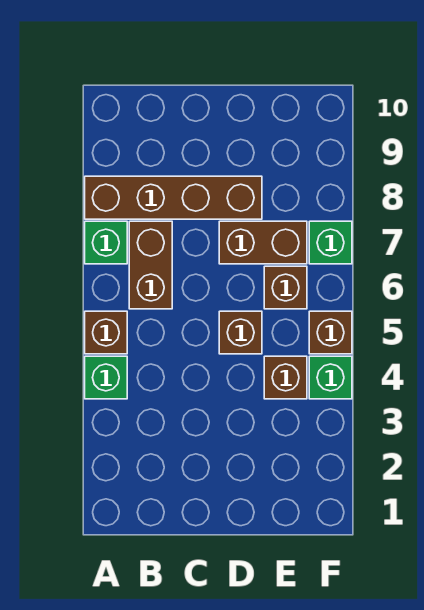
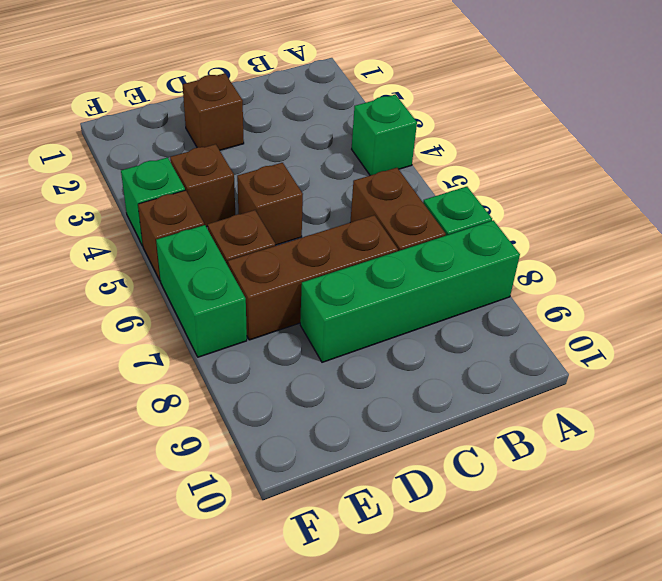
brown brick A5 level 1 -> brown brick D2 level 1
brown brick A8:D8 level 1 -> green brick A8:D8 level 1
brown brick D7:E7 level 1 -> brown brick C7:E7 level 1
green brick F7 level 1 -> green brick F6:F7 level 1

